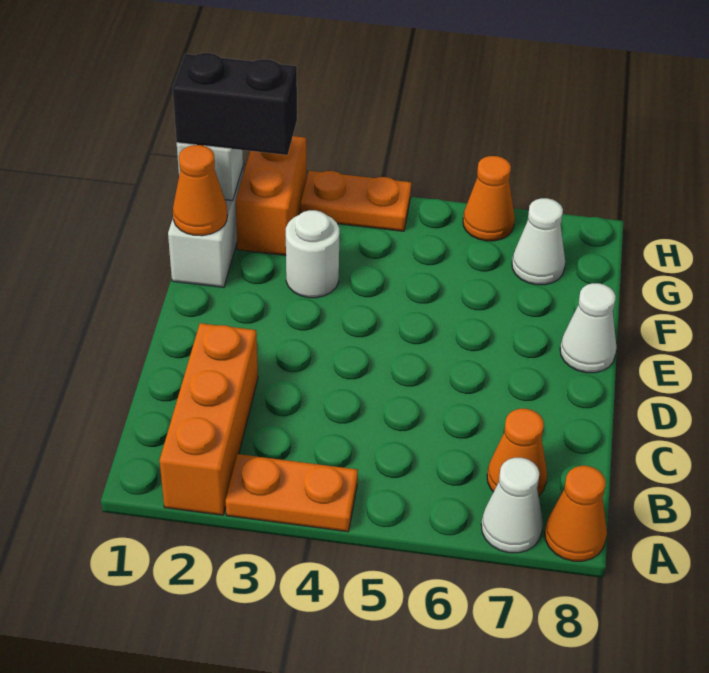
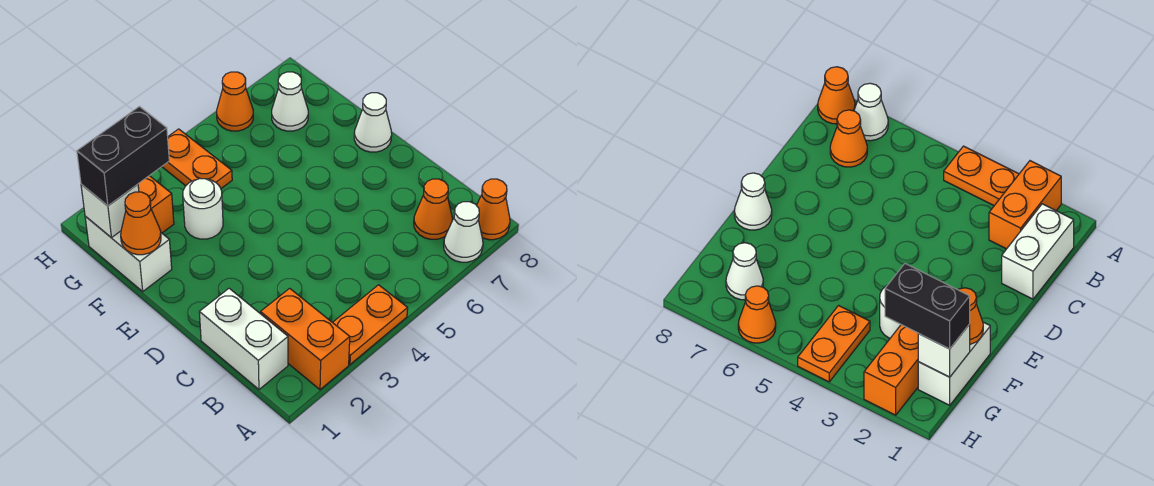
orange brick A2:C2 level 1 -> orange brick A2:B2 level 1
none -> white brick B1:C1 level 1
orange plate H3:H4 level 1 -> orange plate G4:H4 level 1

